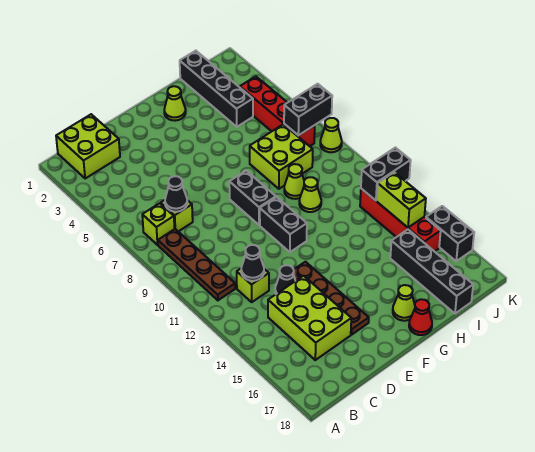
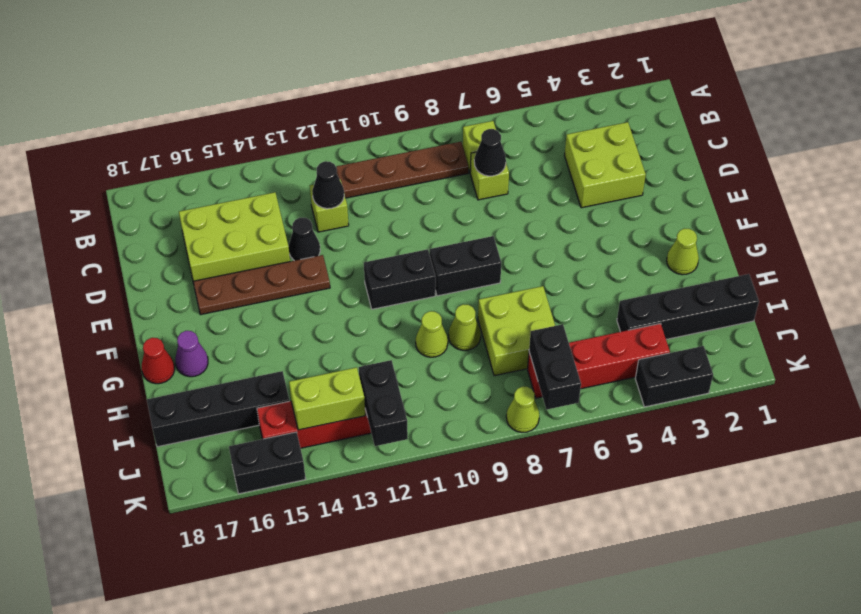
lime brick B1:C2 level 1 -> lime brick C3:D4 level 1
lime cone G17 level 1 -> purple cone G17 level 1
none -> black brick K3:K4 level 1

